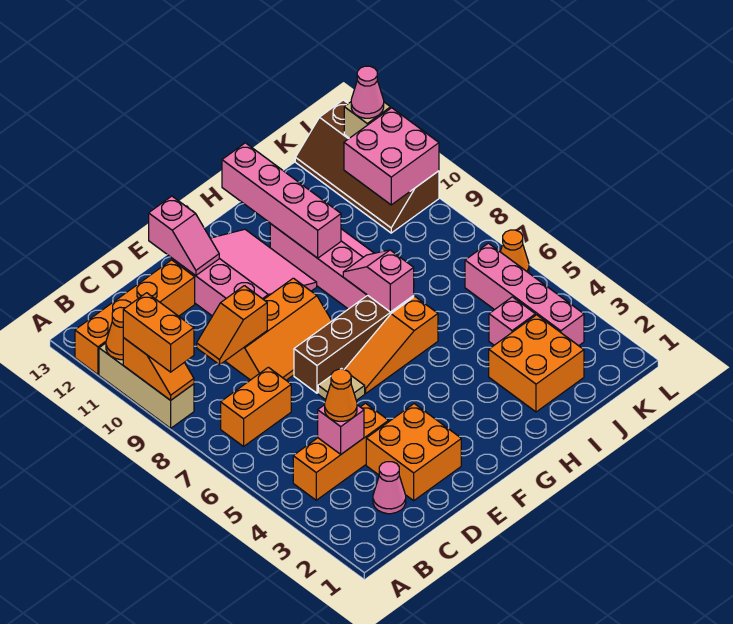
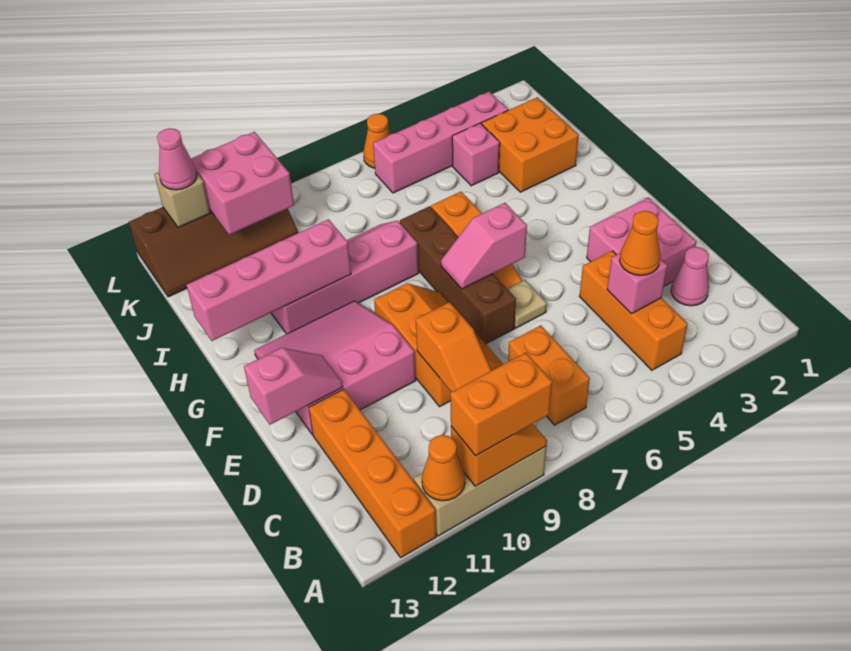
orange brick D2:E3 level 1 -> pink brick D2:E3 level 1
pink slope H7:H8 level 2 top 7 -> pink slope F6:F7 level 2 top 6

